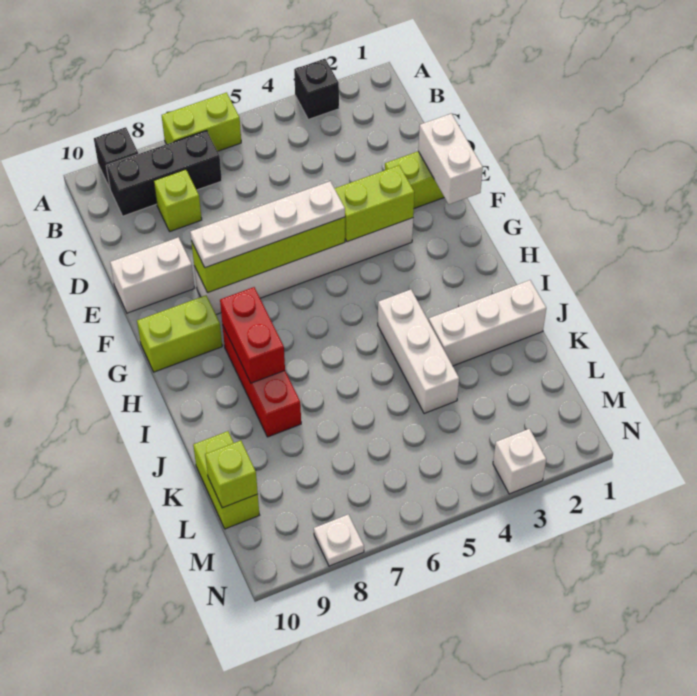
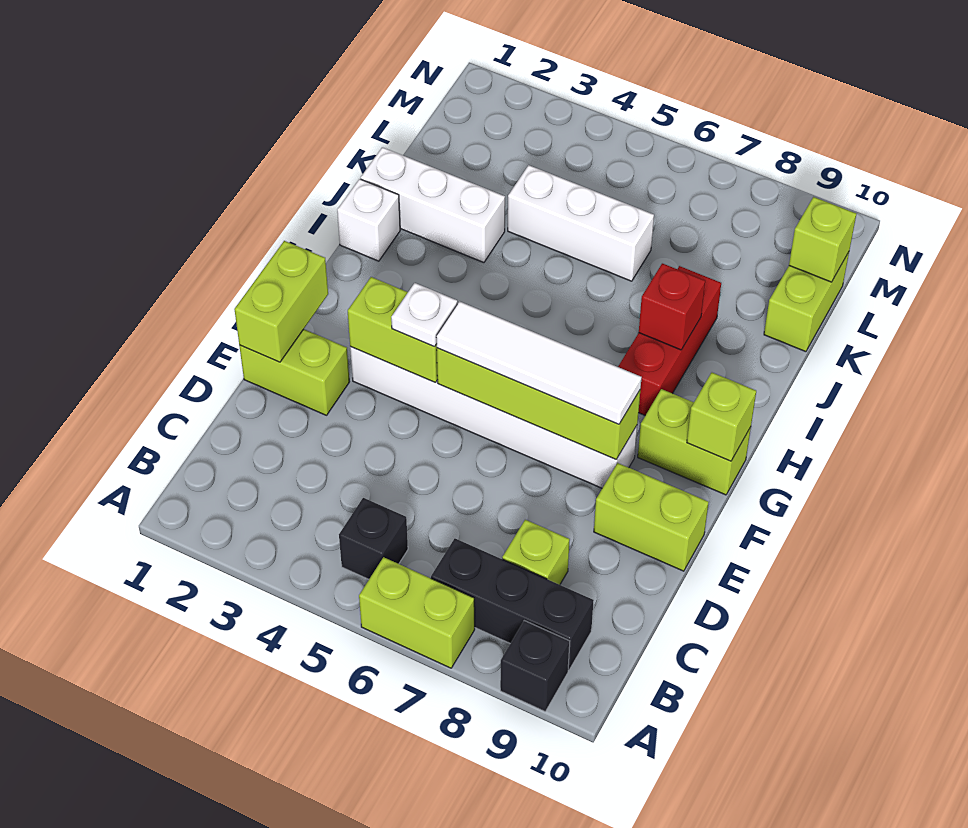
black brick A3 level 1 -> black brick B5 level 1
white brick E1:F1 level 2 -> lime brick E1:F1 level 2
white brick E9:E10 level 1 -> lime brick E9:E10 level 1
white plate F5:F8 level 3 -> white tile F5:F8 level 3
none -> lime brick G10 level 2
red brick H8:I8 level 2 -> red brick I8 level 2
white brick I4:K4 level 1 -> white brick K4:K6 level 1
white brick N3 level 1 -> white brick I1 level 1
white plate N8 level 1 -> white plate F4 level 3

